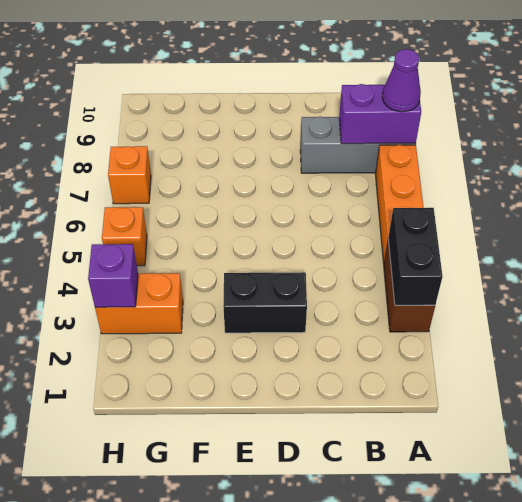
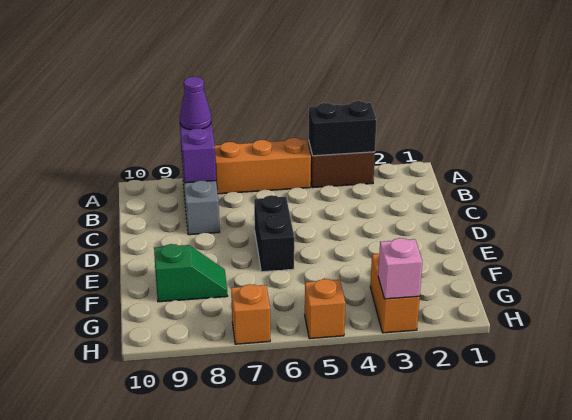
black brick D3:E3 level 1 -> black brick D6:E6 level 1
none -> green slope F8:F9 level 1 top 9
purple brick H3 level 2 -> pink brick H3 level 2

